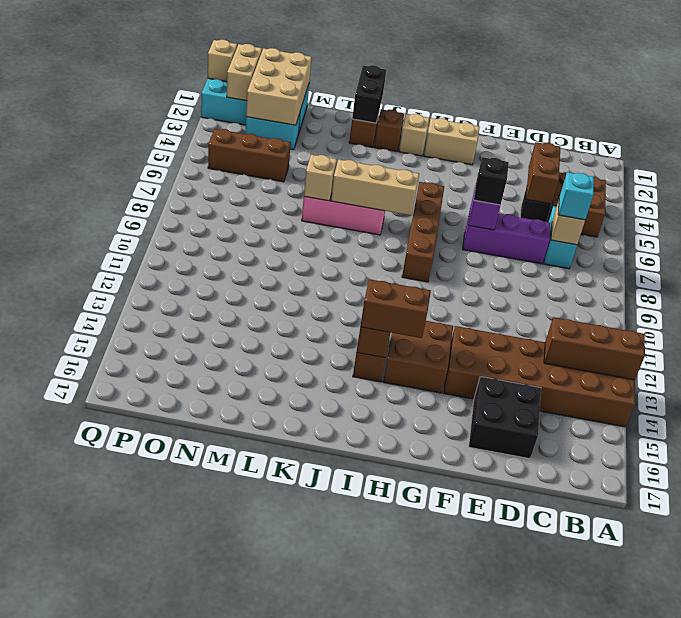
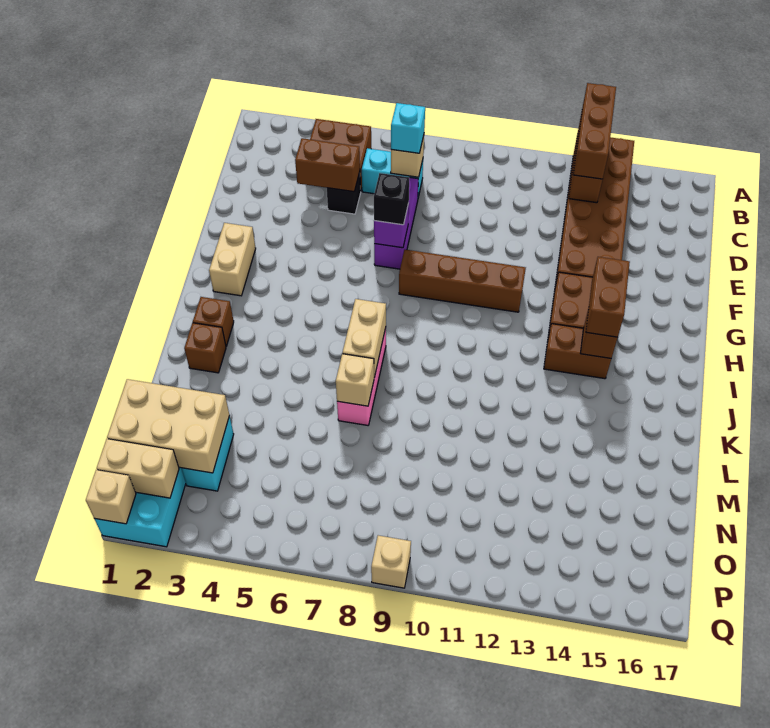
black brick D15:E16 level 1 -> none
brown brick H6:H9 level 1 -> brown brick G8:G11 level 1
tan brick I2 level 1 -> tan brick Q9 level 1
tan brick I7:K7 level 2 -> tan brick J7:K7 level 2
black brick K1:K2 level 2 -> none
brown brick N5:P5 level 1 -> brown brick A13:C13 level 3

